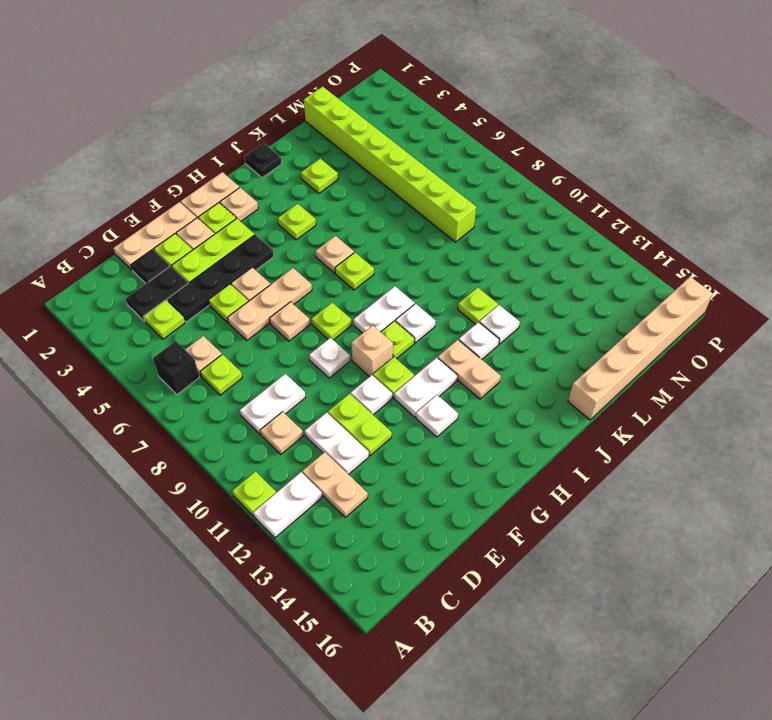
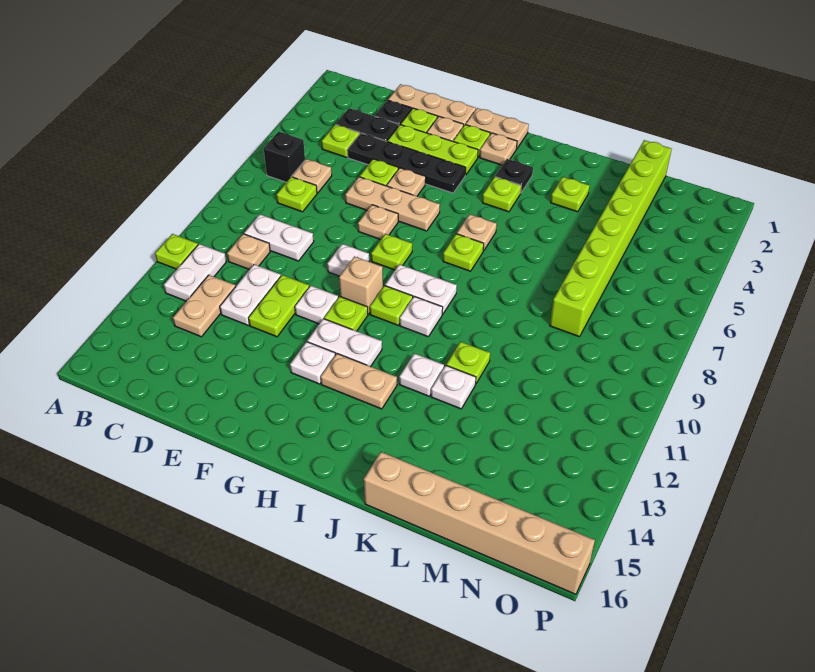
white plate A12:B12 level 1 -> white plate B11:B12 level 1
tan plate I12:I13 level 1 -> tan plate H13:I13 level 1
black plate J1 level 1 -> black plate I3 level 1

